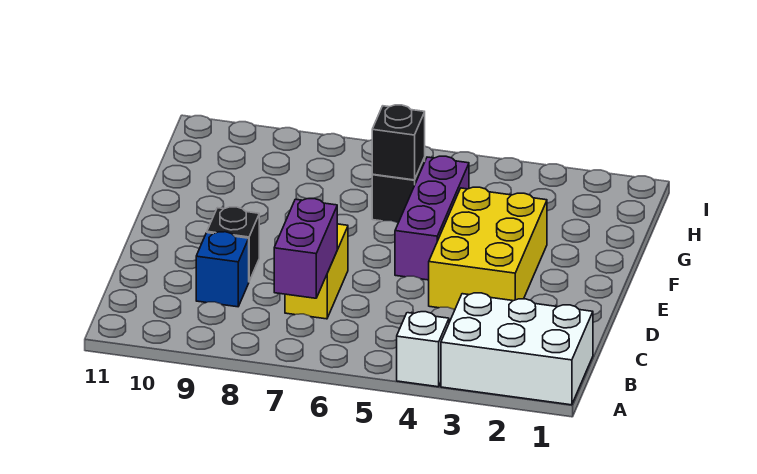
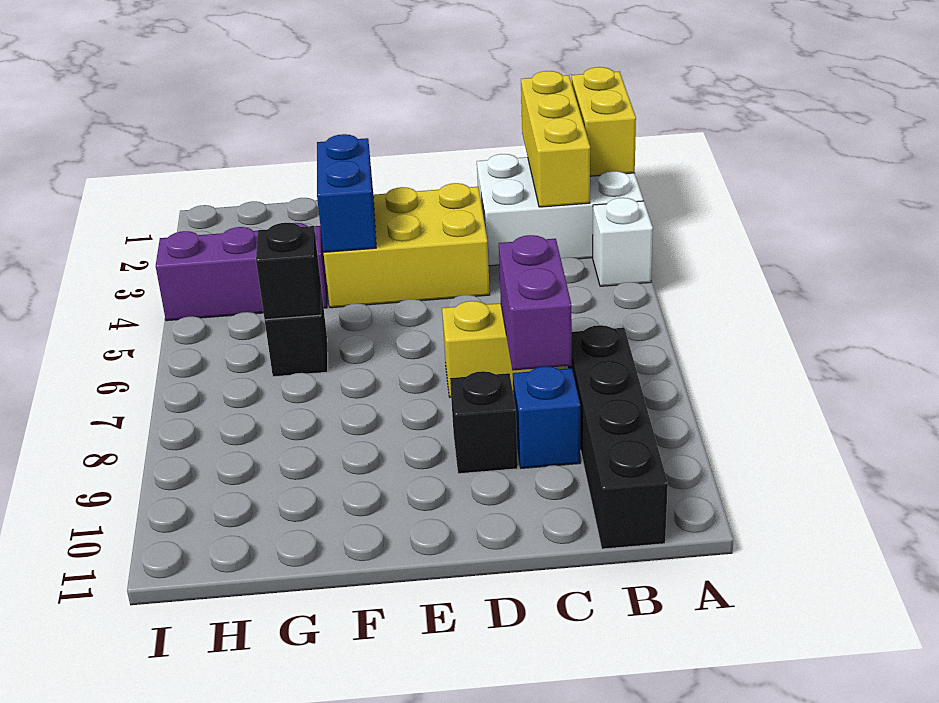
white brick A1:B3 level 1 -> white brick A2:C3 level 1
none -> yellow brick A1:A2 level 2
none -> yellow brick B1:B3 level 2
purple brick B7:C7 level 2 -> purple brick C7:C8 level 2
none -> black brick B8:B11 level 1
purple brick E5:G5 level 1 -> purple brick G4:I4 level 1
none -> blue brick F3:F4 level 2

